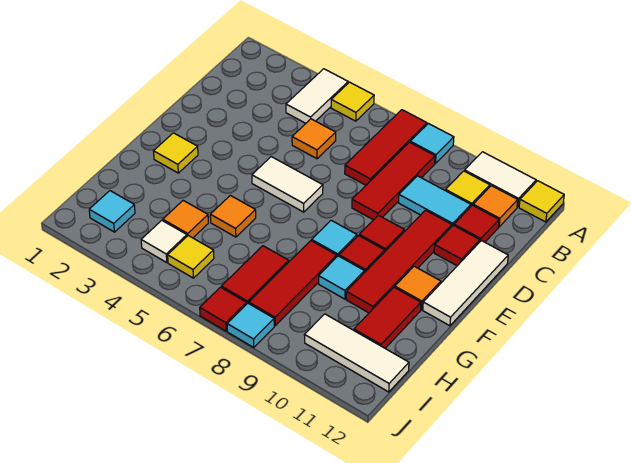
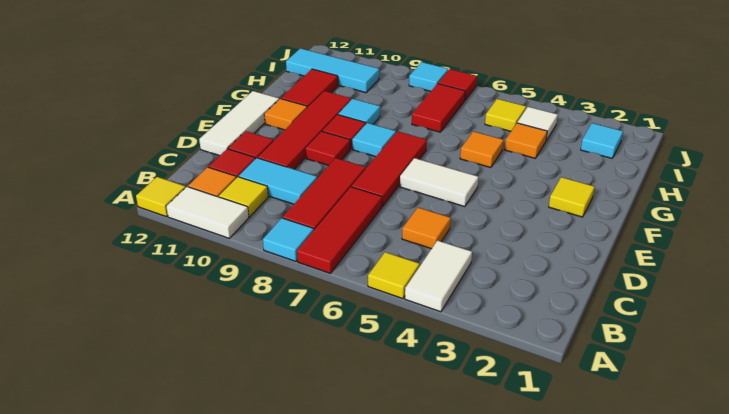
red tile G8:I8 level 1 -> red tile D7:F7 level 1
white tile I10:I12 level 1 -> cyan tile I10:I12 level 1

